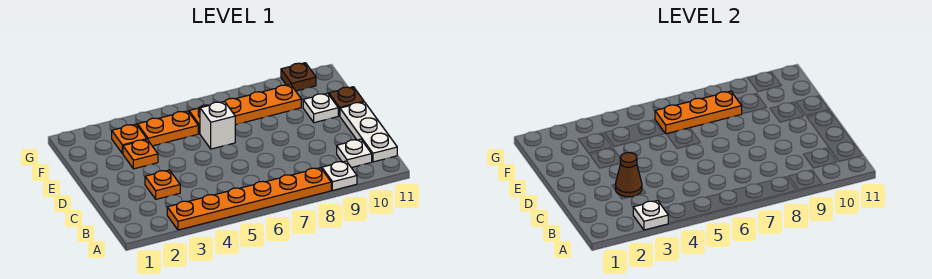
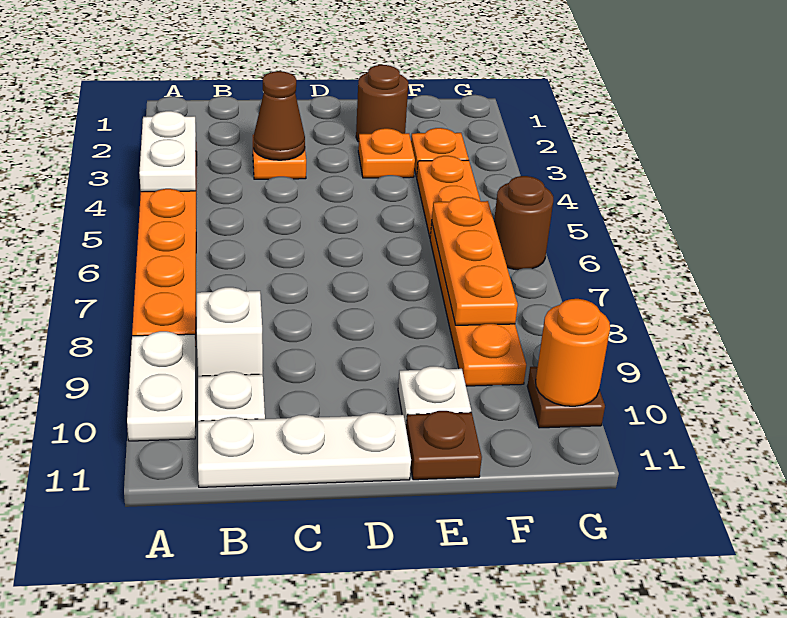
white plate A3 level 2 -> white plate A3:A4 level 2
white plate A9 level 1 -> white plate A9:A10 level 1
none -> brown round brick E2 level 1
white brick E6 level 1 -> white brick B9 level 1
none -> brown round brick G6 level 1
none -> orange round brick G10 level 2

